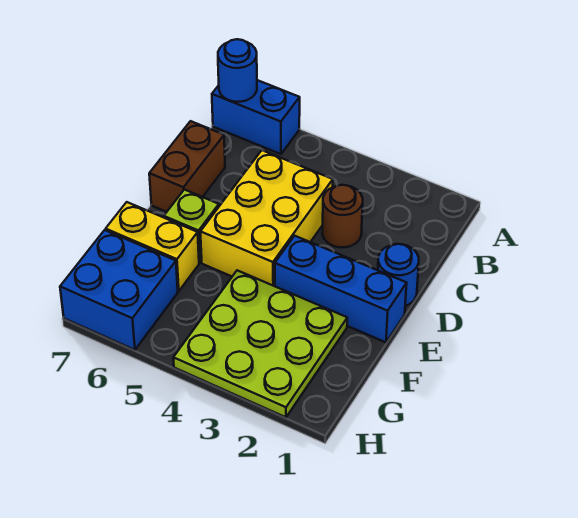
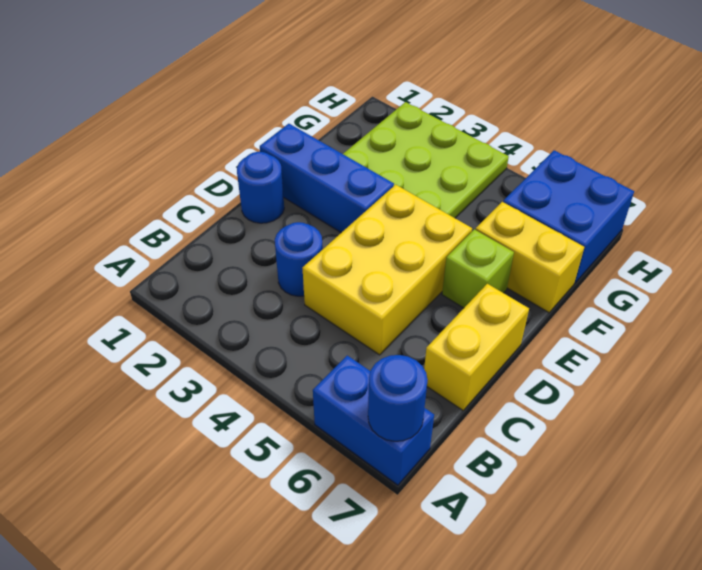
brown round brick C3 level 1 -> blue round brick C3 level 1
brown brick C7:D7 level 1 -> yellow brick C7:D7 level 1

